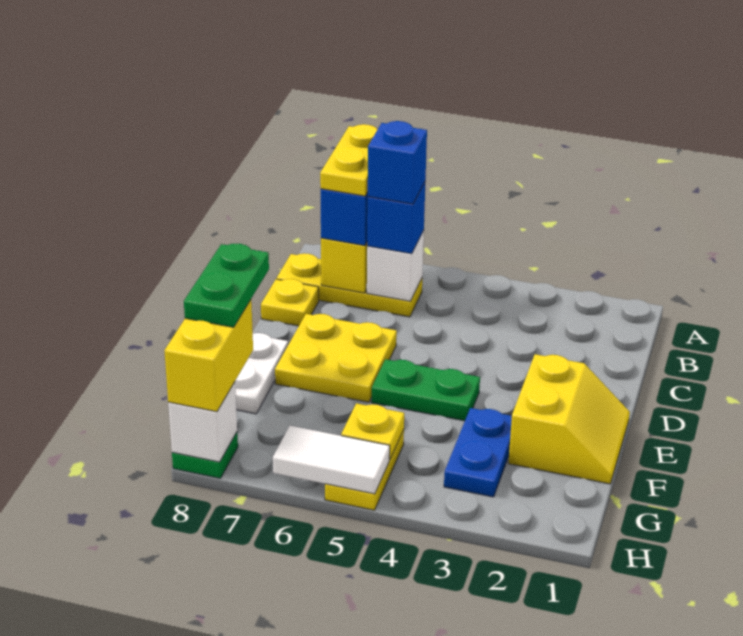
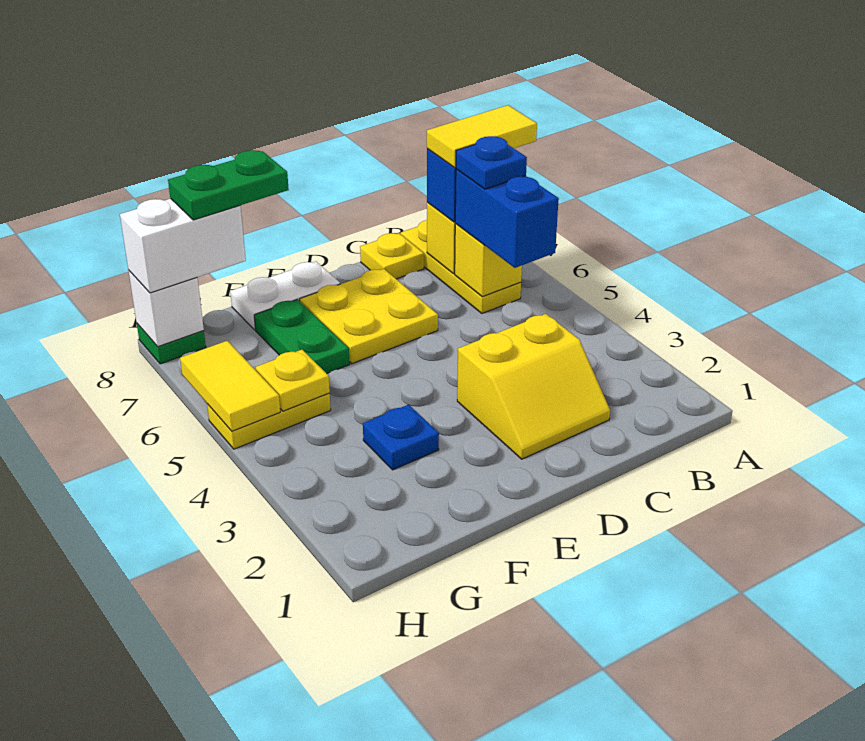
yellow plate A7:B7 level 4 -> yellow tile A7:B7 level 4
white brick B6 level 2 -> yellow brick B6 level 2
blue brick B6 level 3 -> blue brick B5:B6 level 3
blue brick B6 level 4 -> blue plate B6 level 4
yellow slope E1:F2 level 1 top 2 -> yellow slope C2:D3 level 1 top 3
green plate E4:E5 level 1 -> green plate F6:F7 level 1
blue plate F3:G3 level 1 -> blue plate F3 level 1
yellow brick G8:H8 level 3 -> white brick G8:H8 level 3
white tile H5:H6 level 2 -> yellow tile H5:H6 level 2

